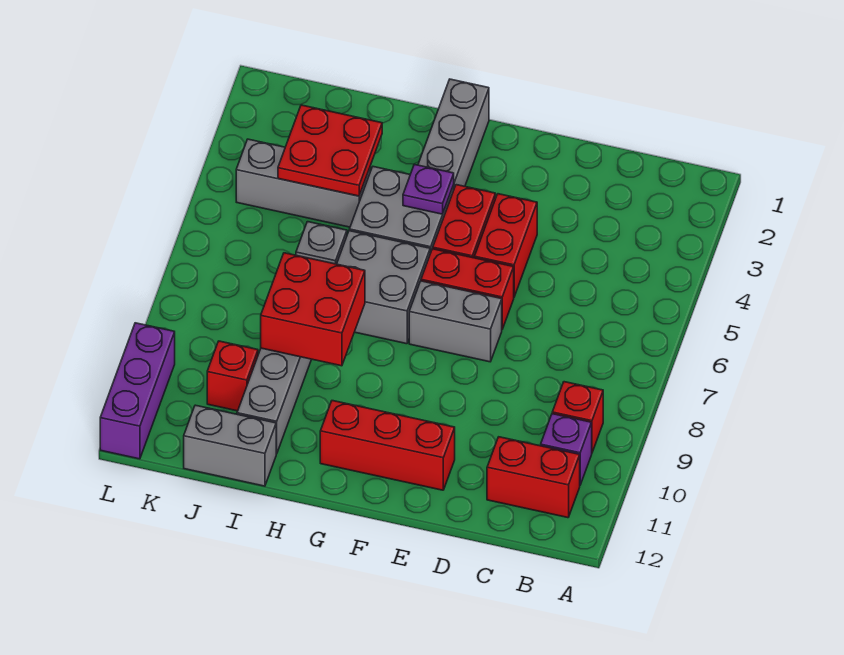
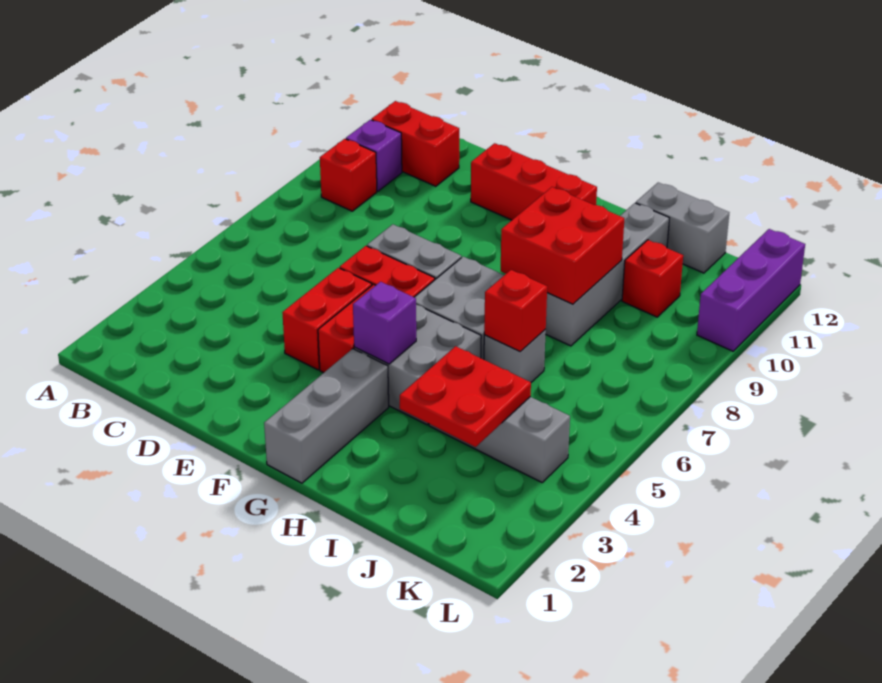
purple plate G4 level 2 -> purple brick G4 level 2
none -> red brick I6 level 2

